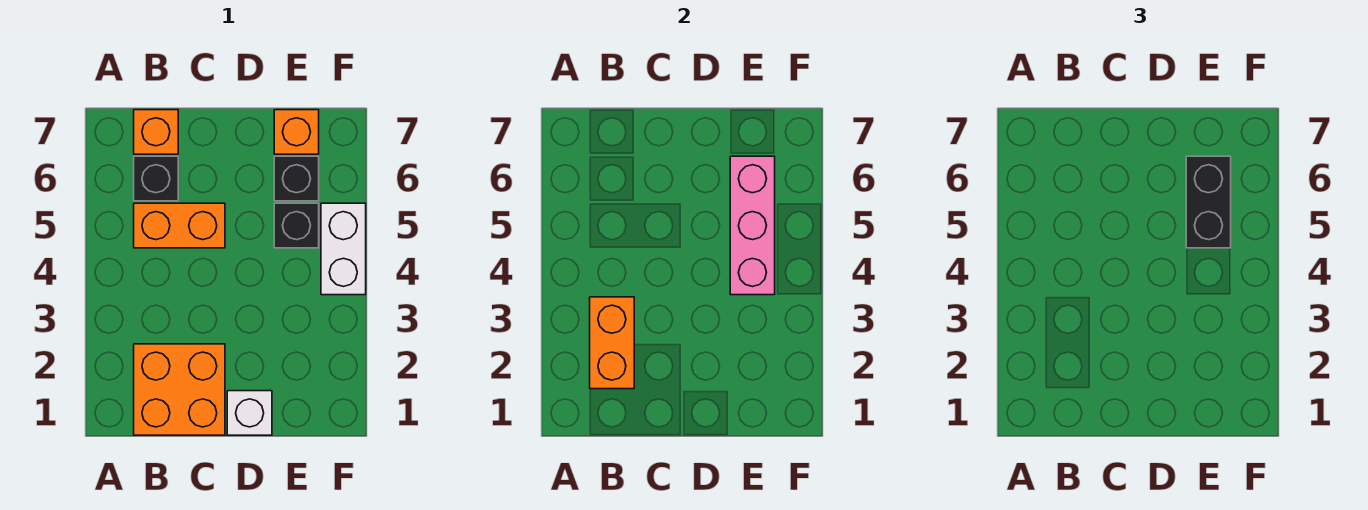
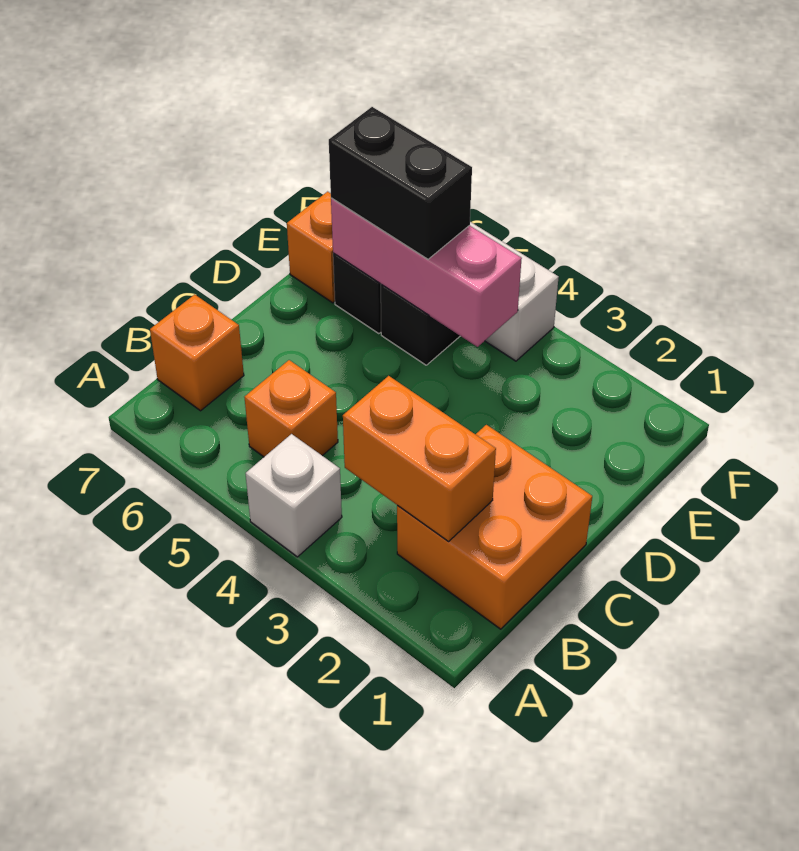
orange brick B5:C5 level 1 -> orange brick B5 level 1
black brick B6 level 1 -> none
white brick D1 level 1 -> white brick A4 level 1

